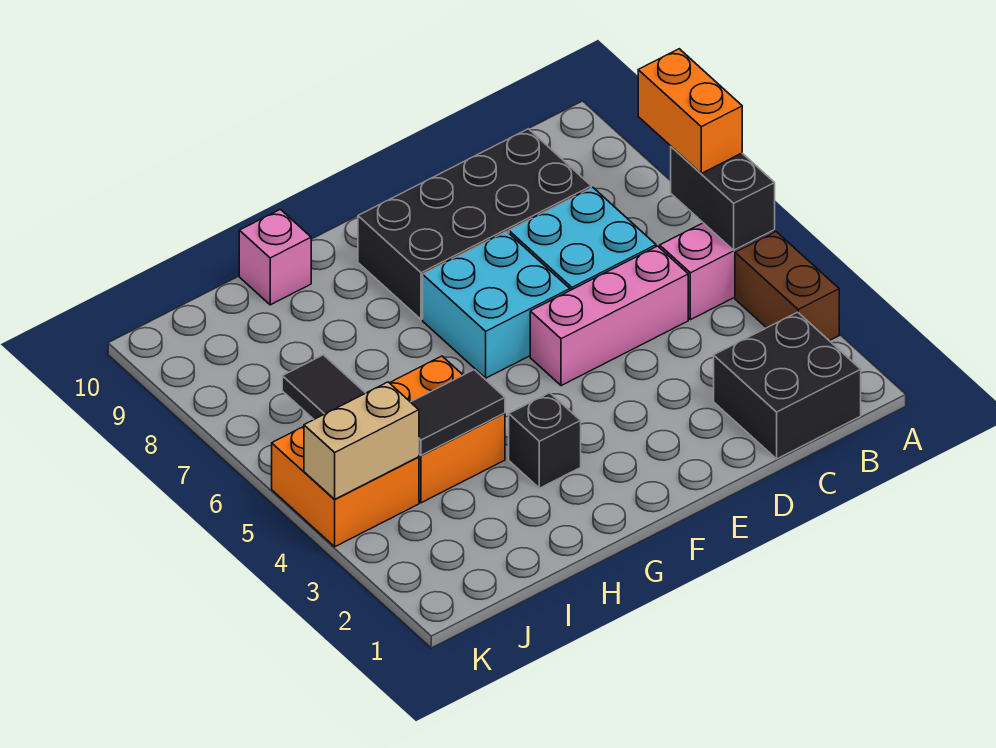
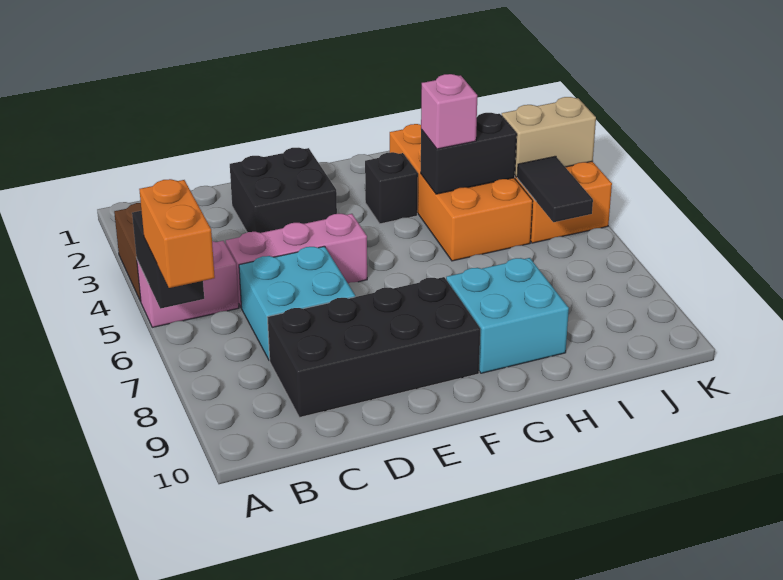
black brick B1:C2 level 1 -> black brick D2:E3 level 1
cyan brick E6:F7 level 1 -> cyan brick G8:H9 level 1
orange brick H4:I5 level 1 -> orange brick H2:I5 level 1
black tile H4:I4 level 2 -> black brick H4:I4 level 2
pink brick H10 level 1 -> pink brick H4 level 3

